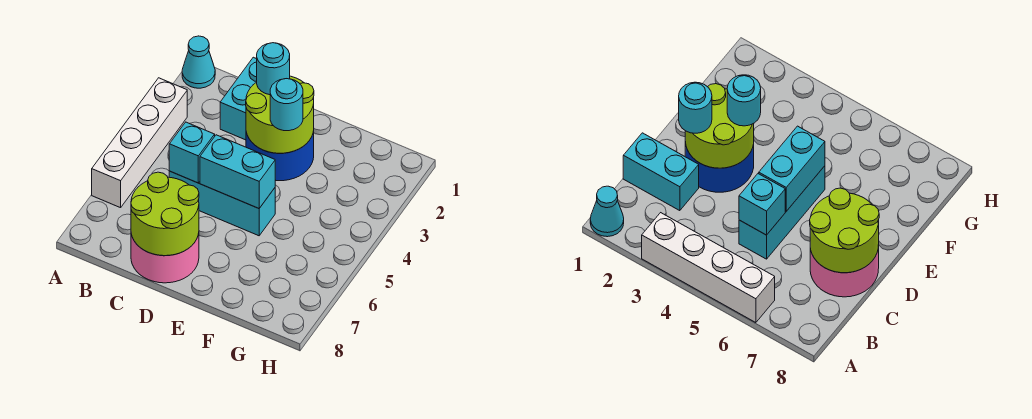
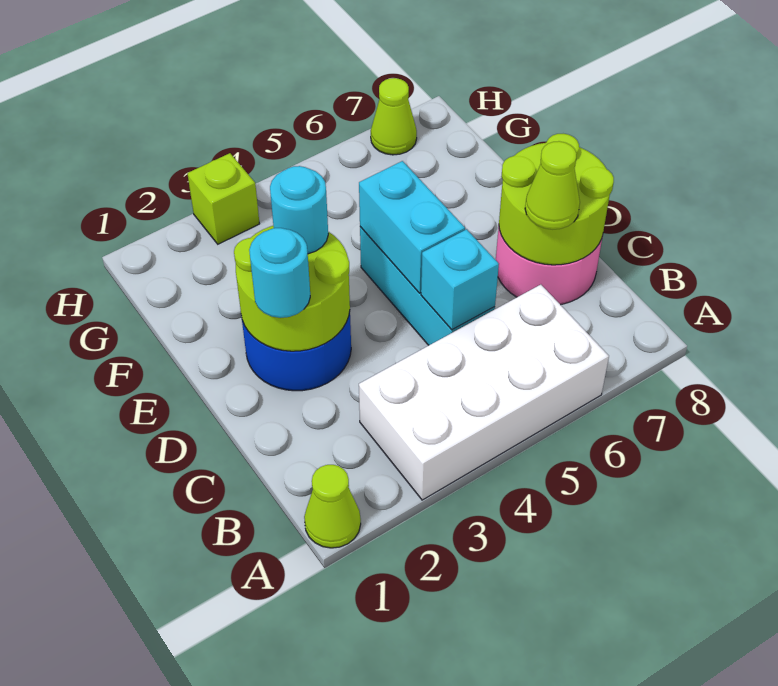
cyan cone A1 level 1 -> lime cone A1 level 1
white brick A3:A6 level 1 -> white brick A3:B6 level 1
cyan brick C1:C2 level 1 -> none
none -> lime cone C7 level 3
none -> lime brick H3 level 1
none -> lime cone H7 level 1

